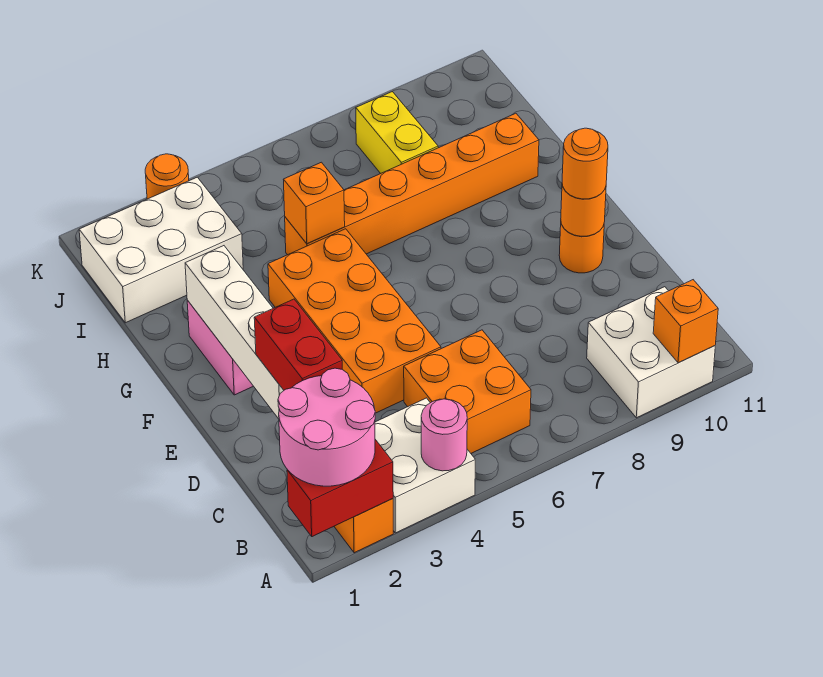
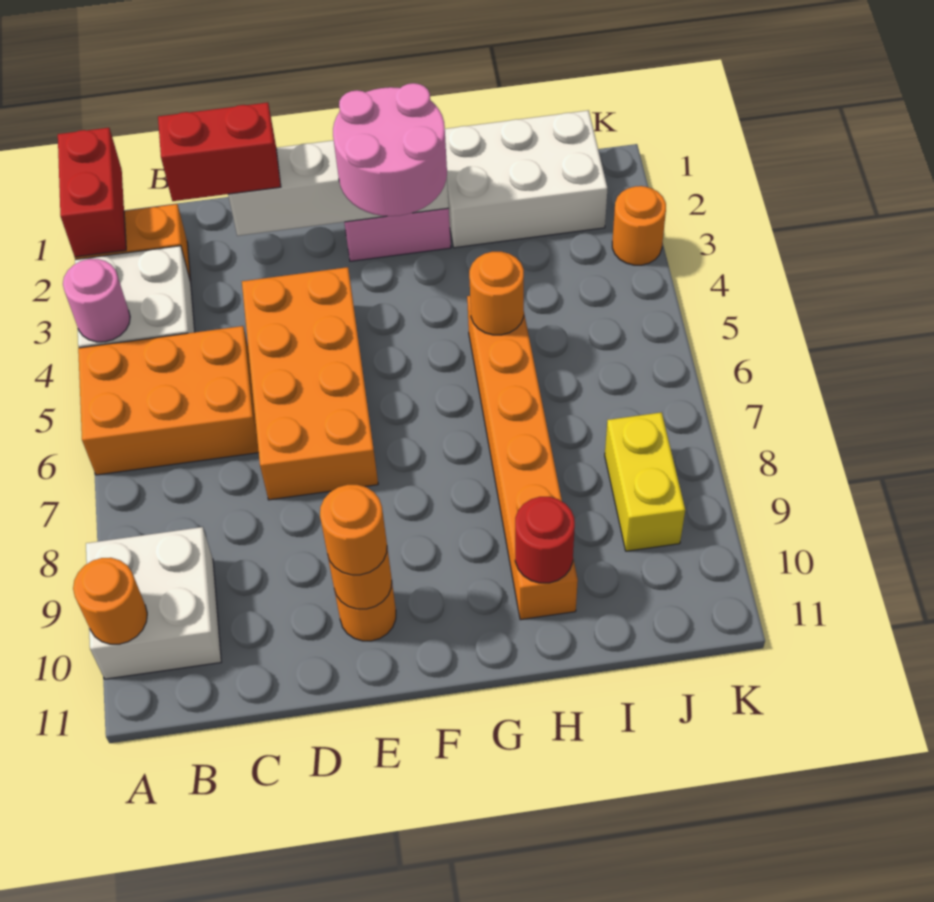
pink round brick A1:B2 level 3 -> pink round brick F2:G3 level 3
orange brick A10 level 2 -> orange round brick A10 level 2
orange brick B5:C6 level 1 -> orange brick A5:C6 level 1
orange brick D4:G5 level 1 -> orange brick D4:E7 level 1
orange brick H5 level 2 -> orange round brick H5 level 2
none -> red round brick H10 level 2
white brick I1:J3 level 1 -> white brick H1:J2 level 1
yellow brick I8:J8 level 1 -> yellow brick J8:J9 level 1

